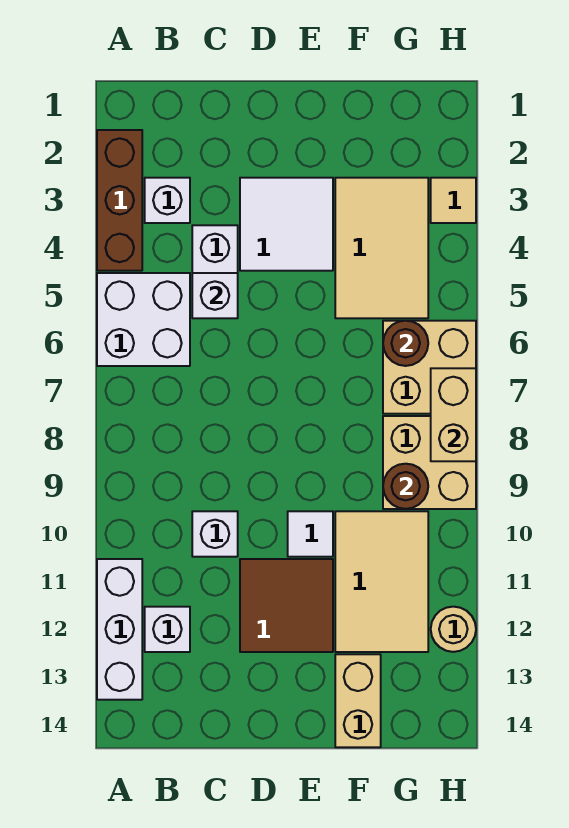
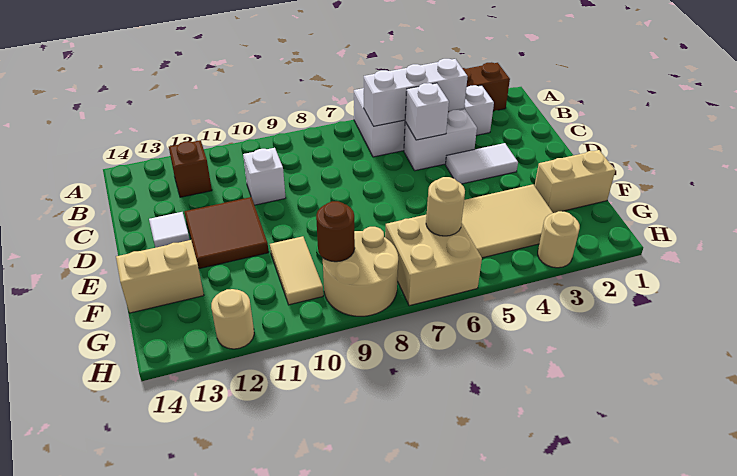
white brick A11:A13 level 1 -> white brick B4:B6 level 2
white brick B12 level 1 -> brown brick B12 level 1
white tile D3:E4 level 1 -> white tile D3:D4 level 1
white tile E10 level 1 -> white tile D13 level 1
tan tile F10:G12 level 1 -> tan tile F10:G10 level 1
brown round brick G6 level 2 -> tan round brick G6 level 2
tan brick G8:H9 level 1 -> tan round brick G8:H9 level 1
tan tile H3 level 1 -> tan round brick H3 level 1
tan brick H7:H8 level 2 -> tan brick F1:F2 level 1

